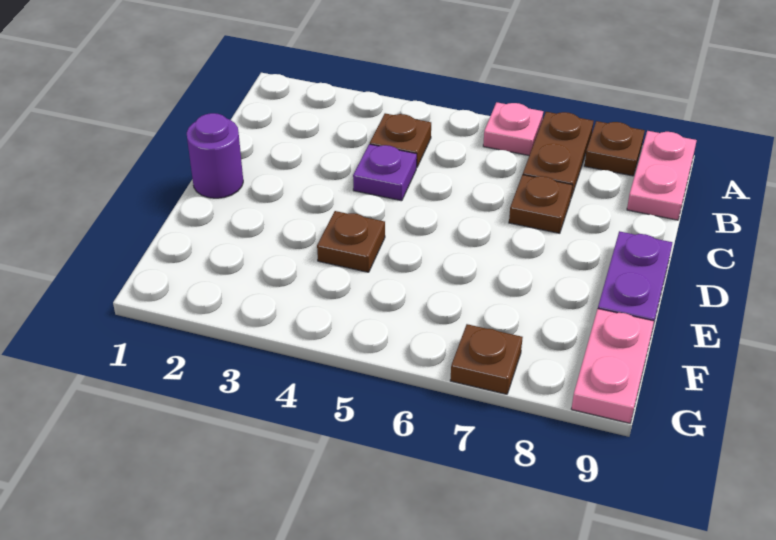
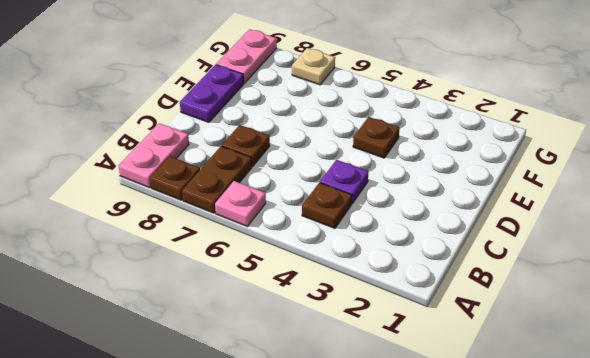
purple round brick D1 level 1 -> none
brown plate G7 level 1 -> tan plate G7 level 1

